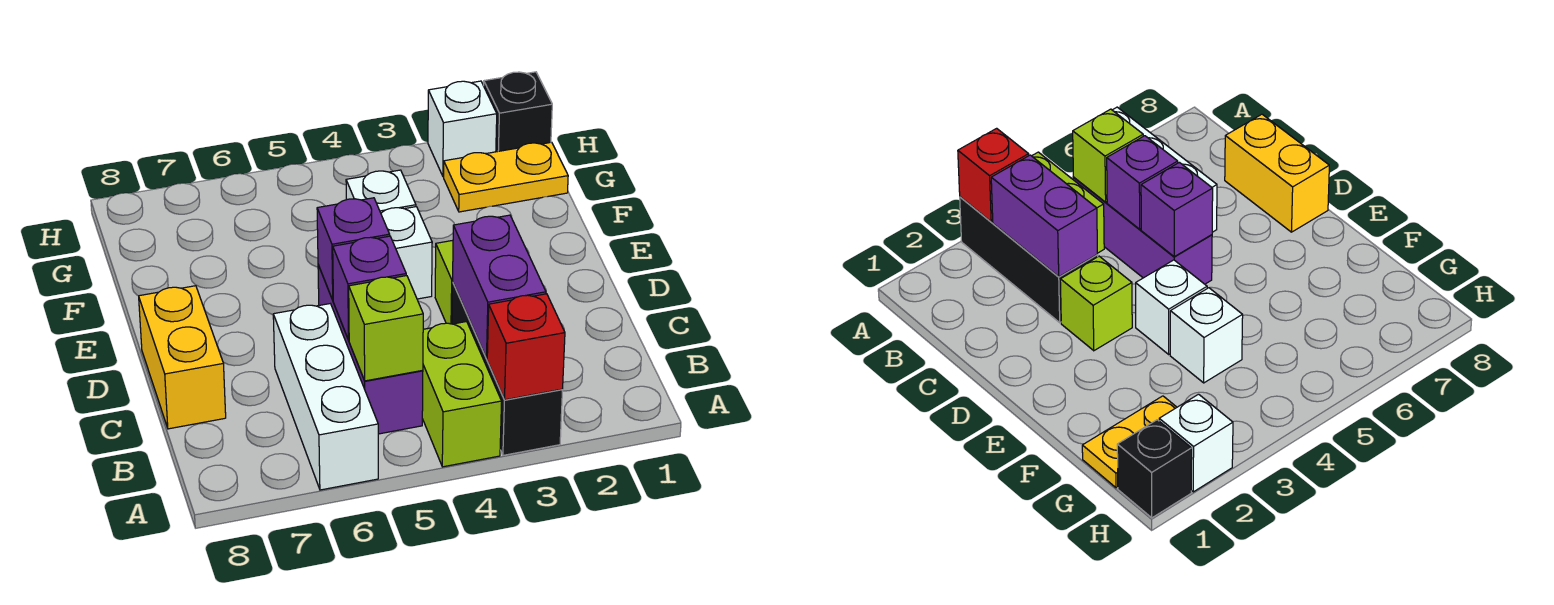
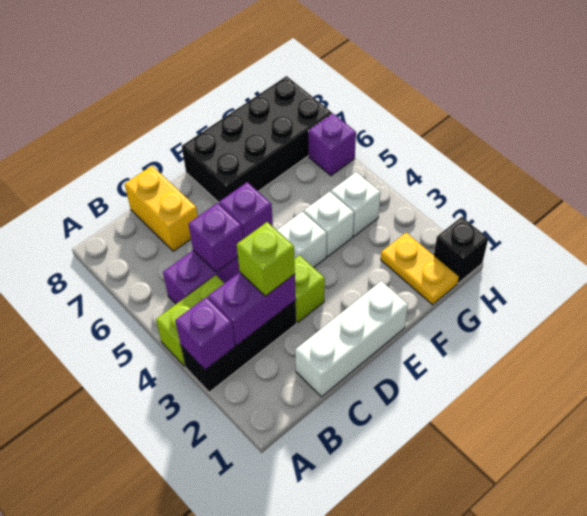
red brick A3 level 2 -> purple brick A3 level 2
white brick A6:C6 level 1 -> white brick C1:E1 level 1
lime brick B5 level 2 -> lime brick C3 level 3
yellow brick C8:D8 level 1 -> yellow brick C7:C8 level 1
none -> black brick E7:H8 level 1
white brick H2 level 1 -> white brick G4 level 1
none -> purple brick H6 level 1

